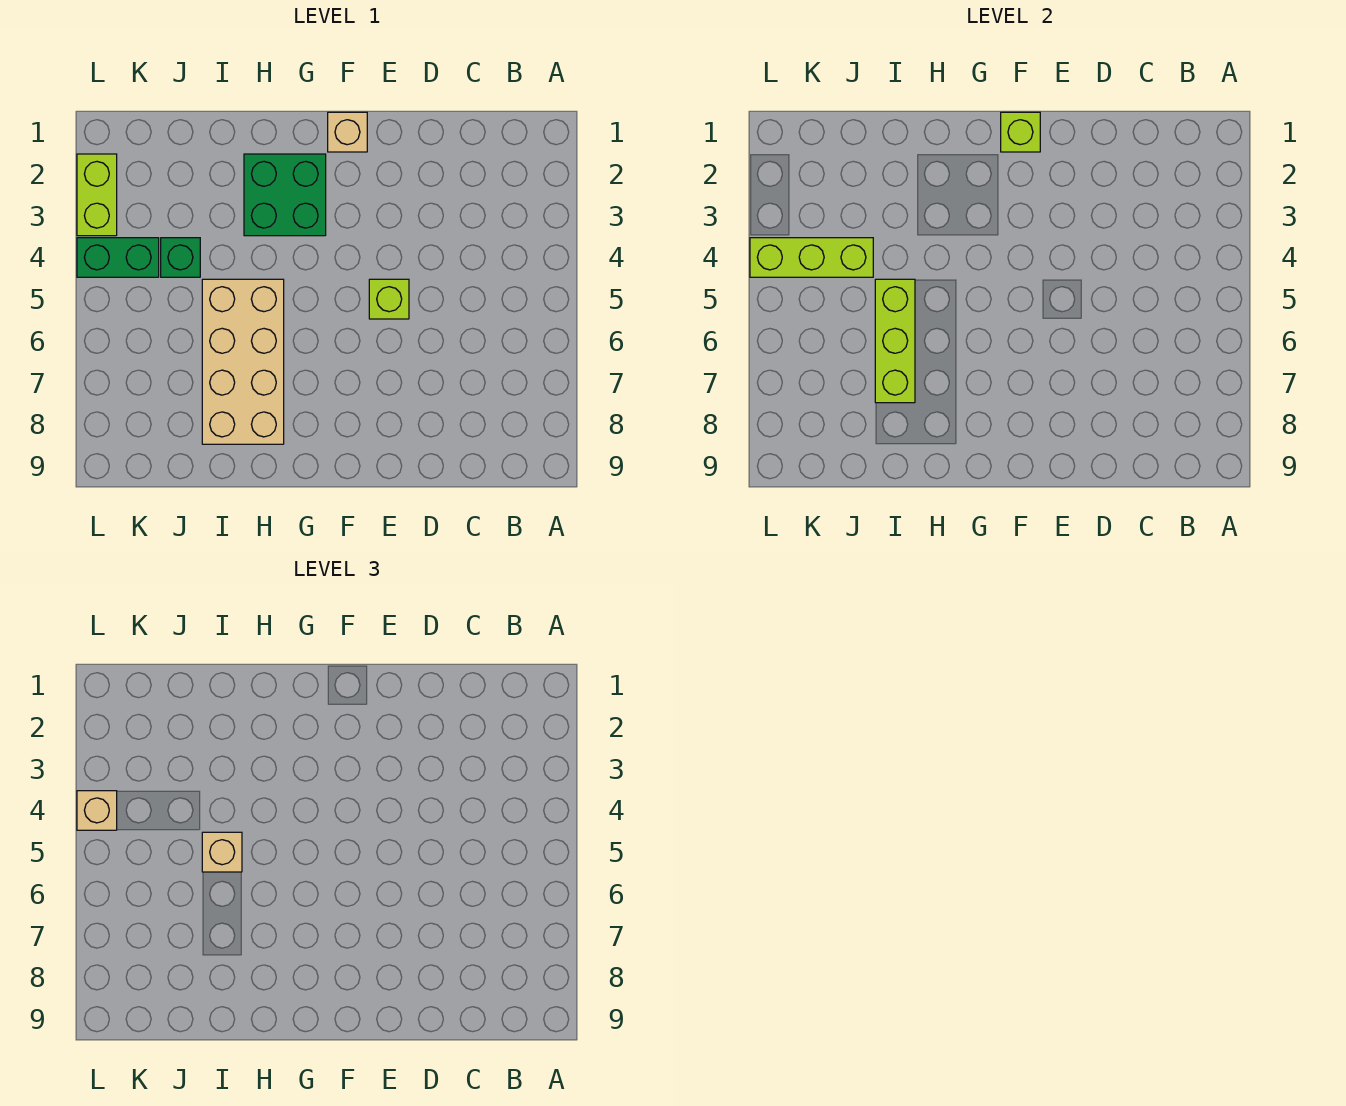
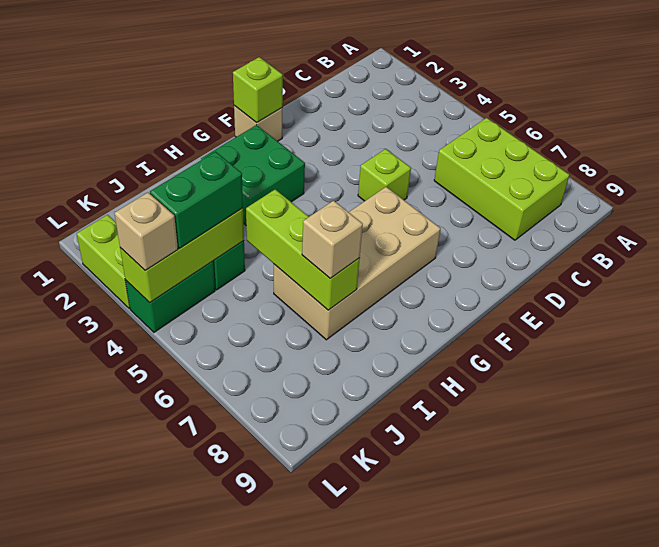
none -> lime brick B6:C8 level 1
tan brick H5:I8 level 1 -> tan brick F6:I7 level 1
tan brick I5 level 3 -> tan brick I7 level 3
none -> green brick J4:K4 level 3

